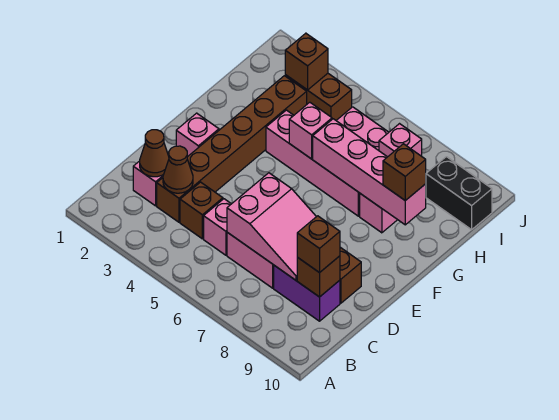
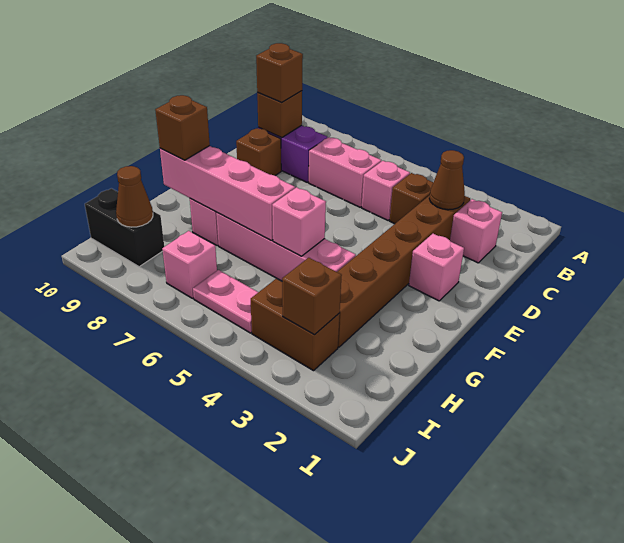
brown cone C2 level 2 -> brown cone I9 level 2
pink slope C6:D8 level 2 top 6 -> none

